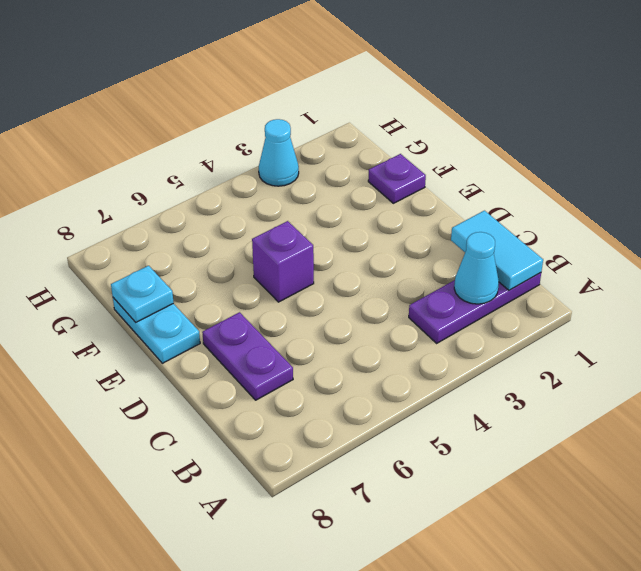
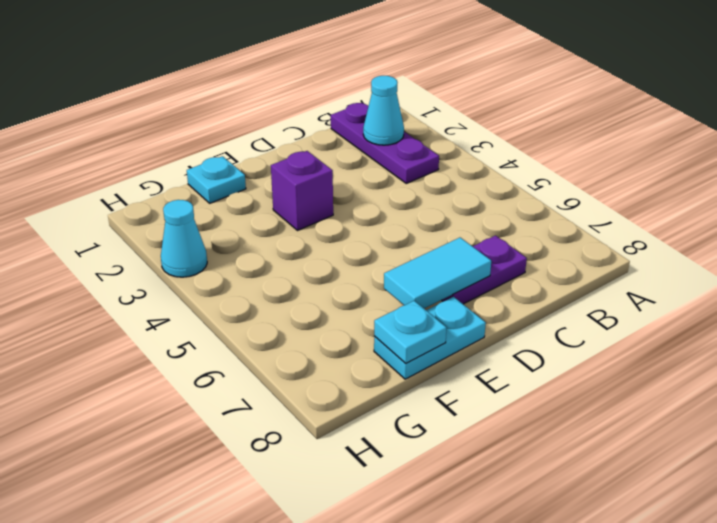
cyan tile B1:C1 level 2 -> cyan tile D7:E7 level 2
purple brick E5 level 1 -> purple brick E3 level 1
purple plate F1 level 1 -> cyan plate F1 level 1

